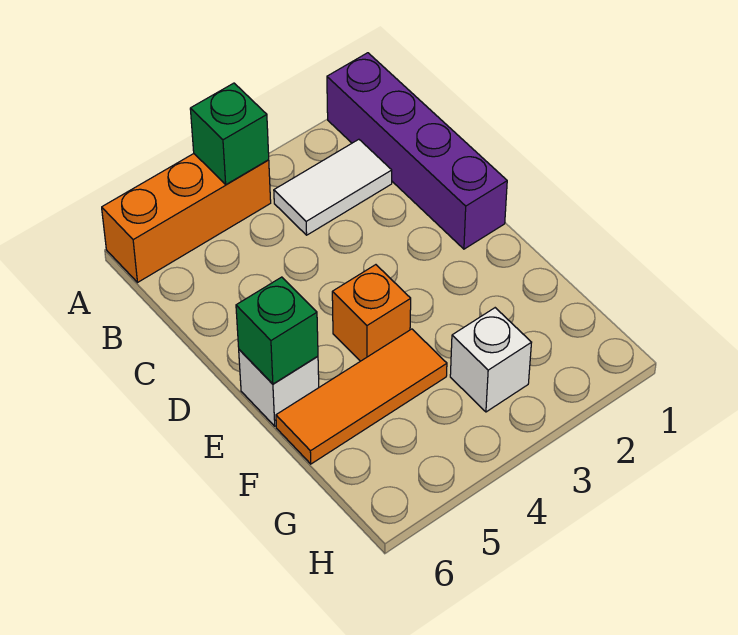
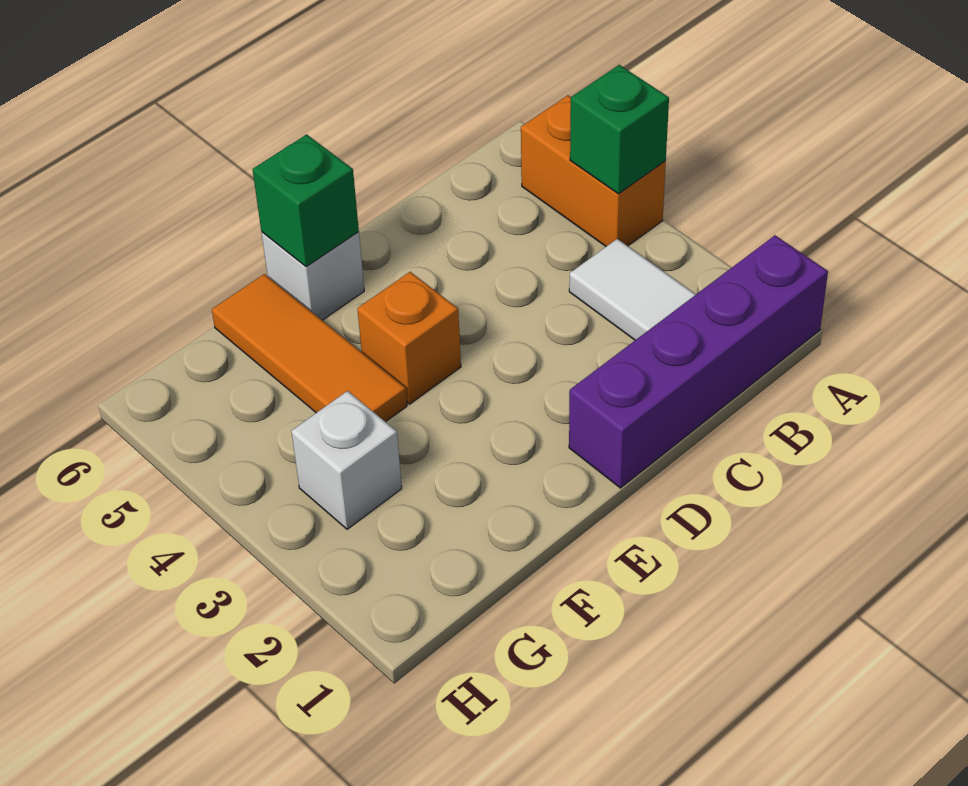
orange brick A4:A6 level 1 -> orange brick A4:A5 level 1

